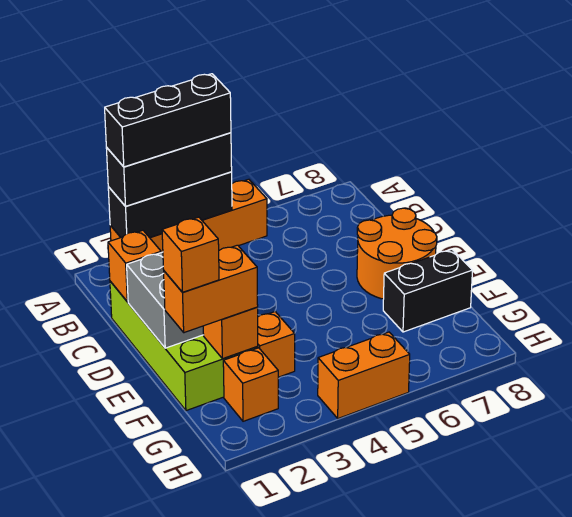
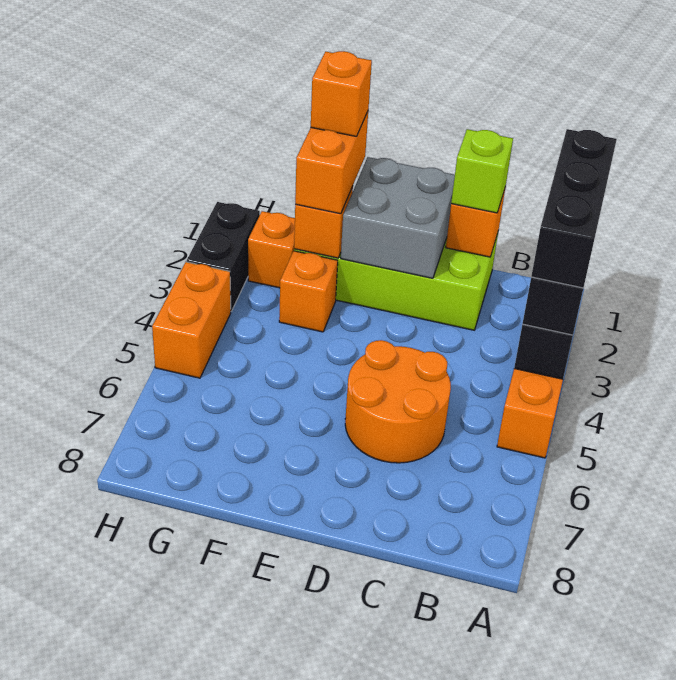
none -> lime brick C1 level 3
orange round brick D7:E8 level 1 -> orange round brick C5:D6 level 1
black brick F7:F8 level 1 -> black brick H2:H3 level 1

